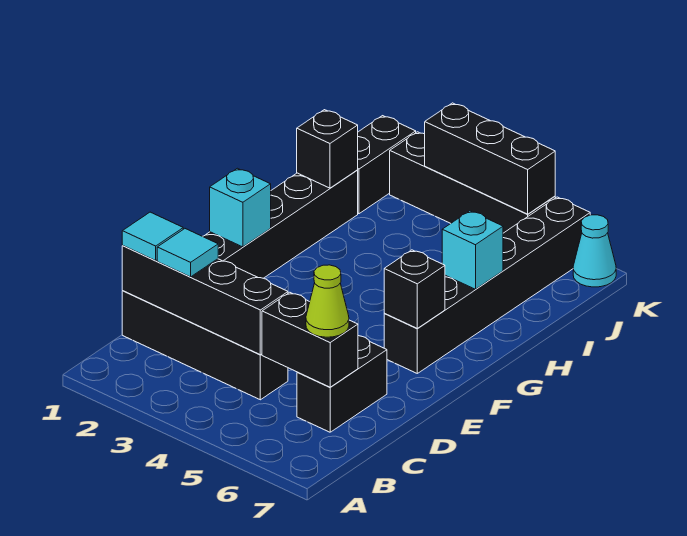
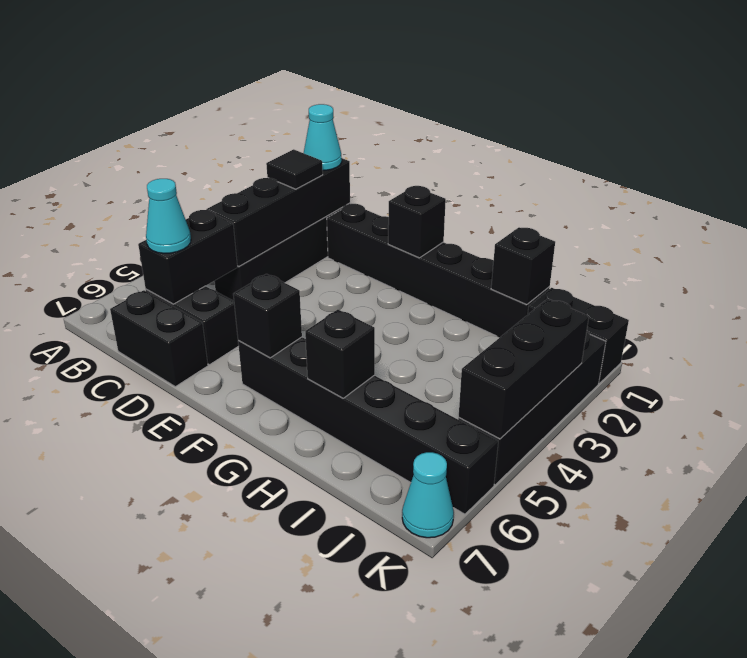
cyan tile C1 level 3 -> cyan cone C1 level 3
cyan tile C2 level 3 -> black tile C2 level 3
lime cone C6 level 3 -> cyan cone C6 level 3
none -> black brick C7:D7 level 1
cyan brick F1 level 2 -> black brick F1 level 2
cyan brick H6 level 2 -> black brick H6 level 2

